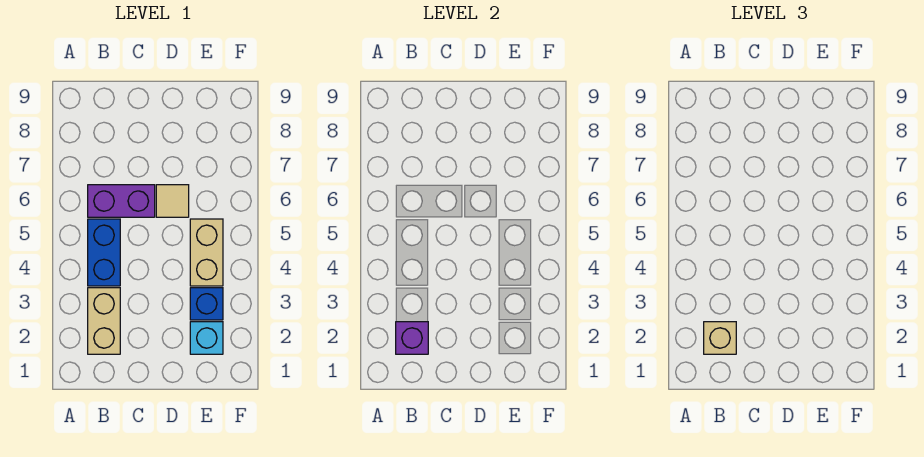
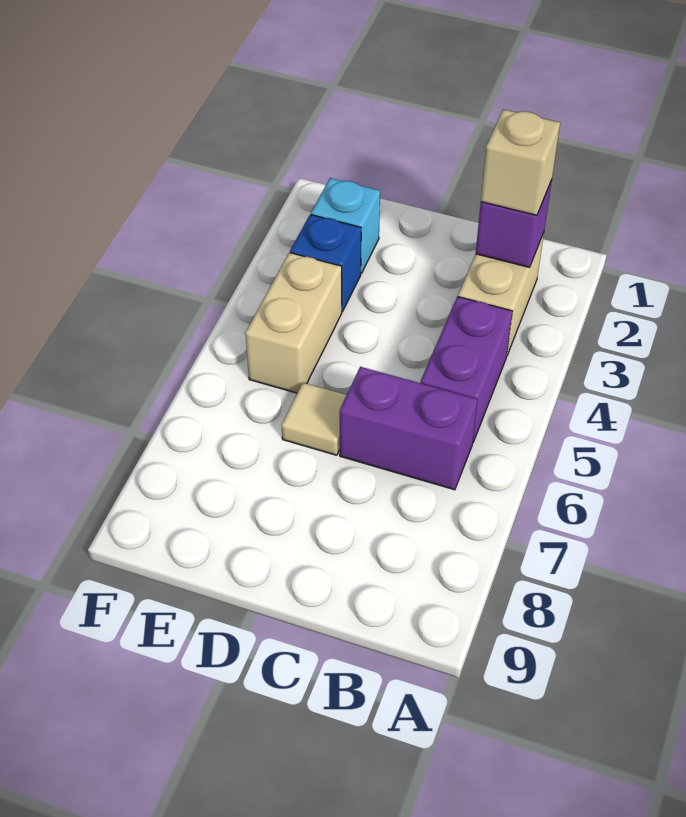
blue brick B4:B5 level 1 -> purple brick B4:B5 level 1

